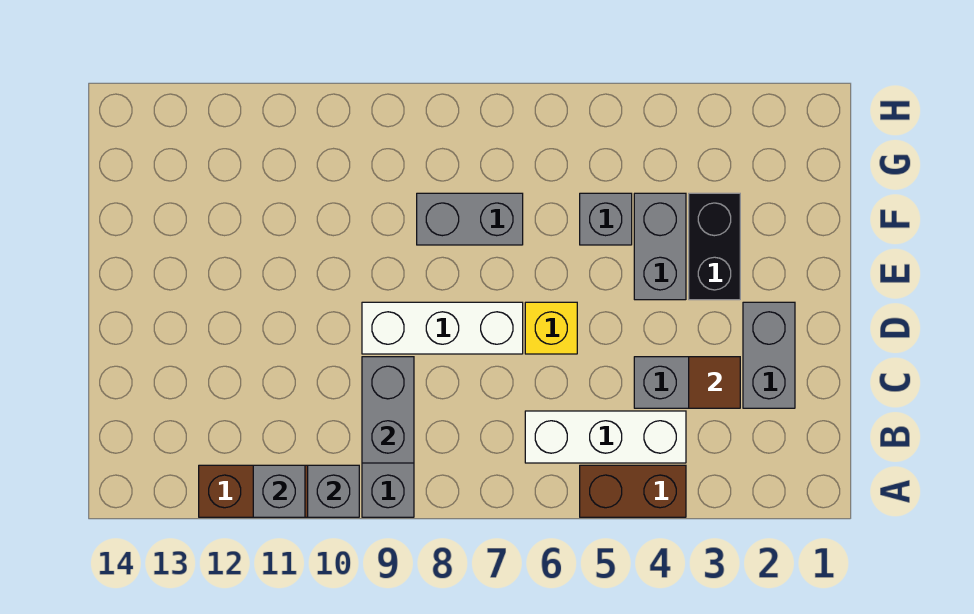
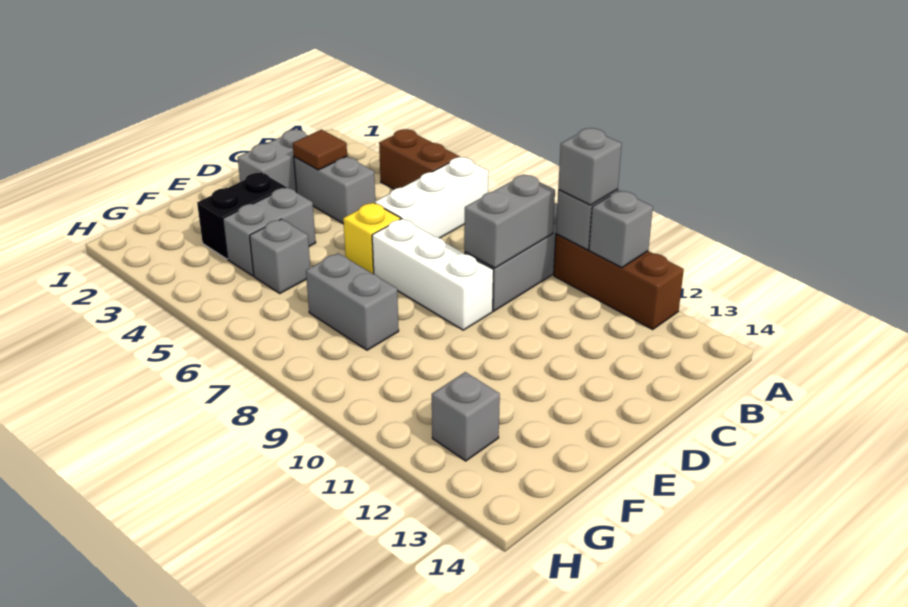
none -> grey brick A10 level 3
white brick B4:B6 level 1 -> white brick A6:C6 level 1
none -> grey brick G12 level 1

